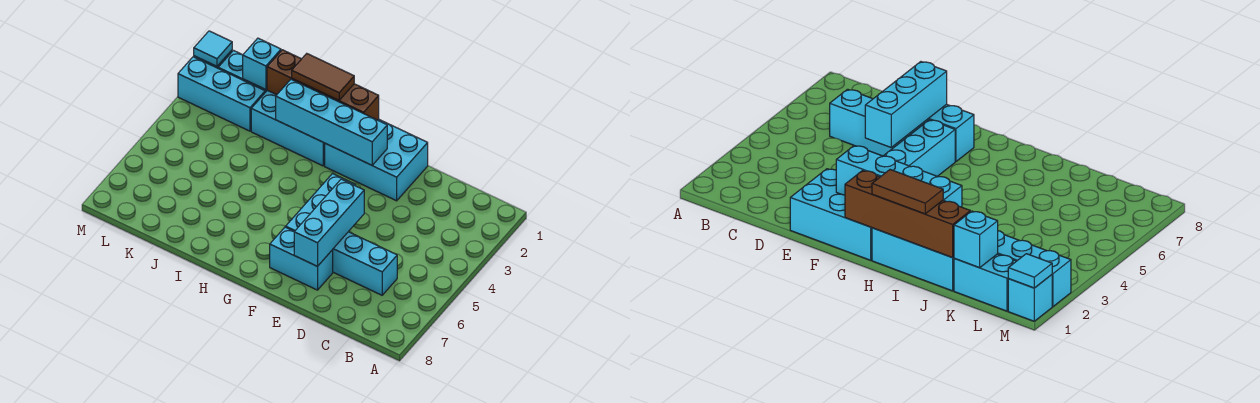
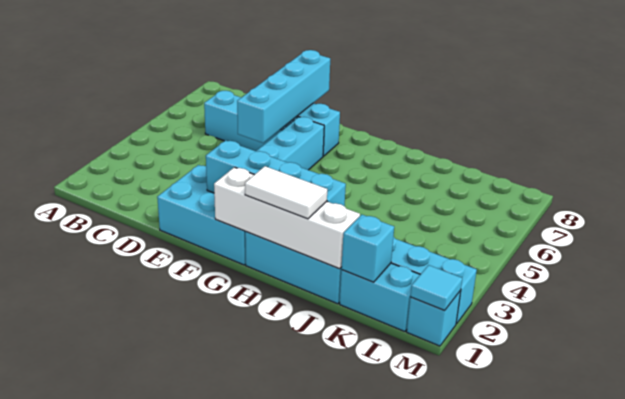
cyan brick E5:E7 level 2 -> cyan brick E5:E8 level 2
brown brick G1:J1 level 2 -> white brick G1:J1 level 2
brown tile H1:I1 level 3 -> white tile H1:I1 level 3

